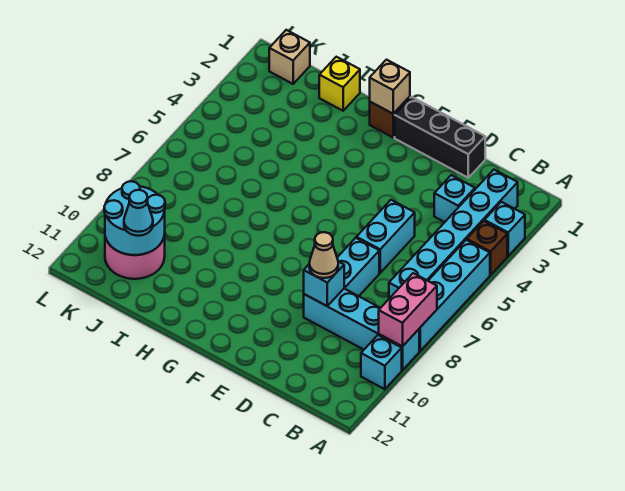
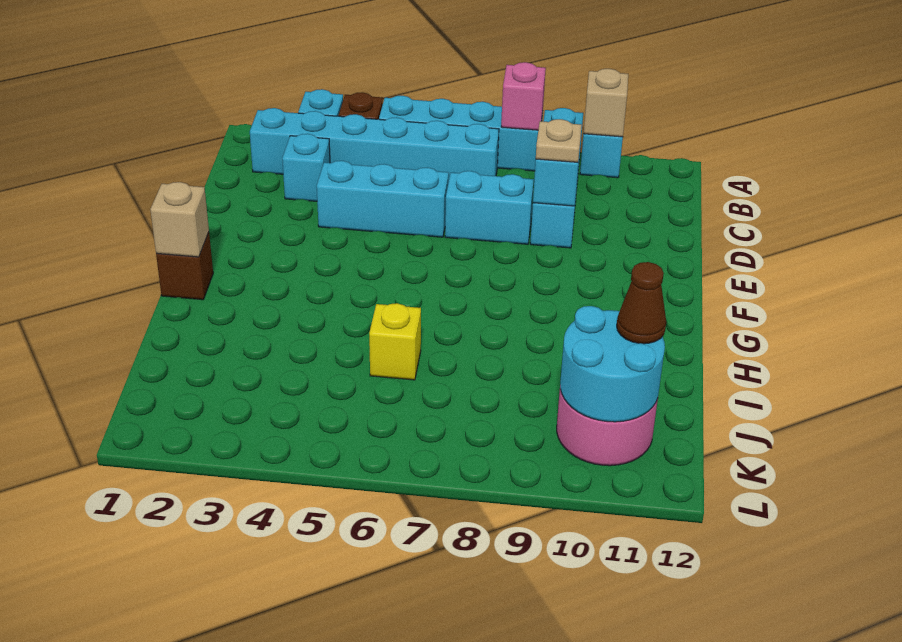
pink brick A8:A9 level 2 -> pink brick A8 level 2
black brick D1:F1 level 1 -> none
cyan brick D5:D6 level 1 -> cyan brick D4:D6 level 1
tan cone D9 level 3 -> tan plate D9 level 3
yellow brick I1 level 1 -> yellow brick I6 level 1
cyan cone J11 level 3 -> brown cone J11 level 3
tan brick K1 level 1 -> tan brick A10 level 2

